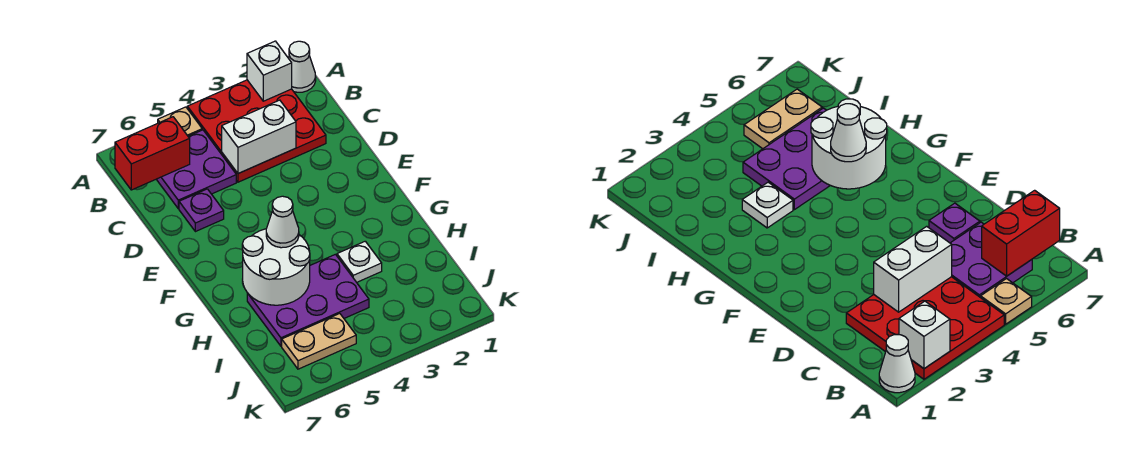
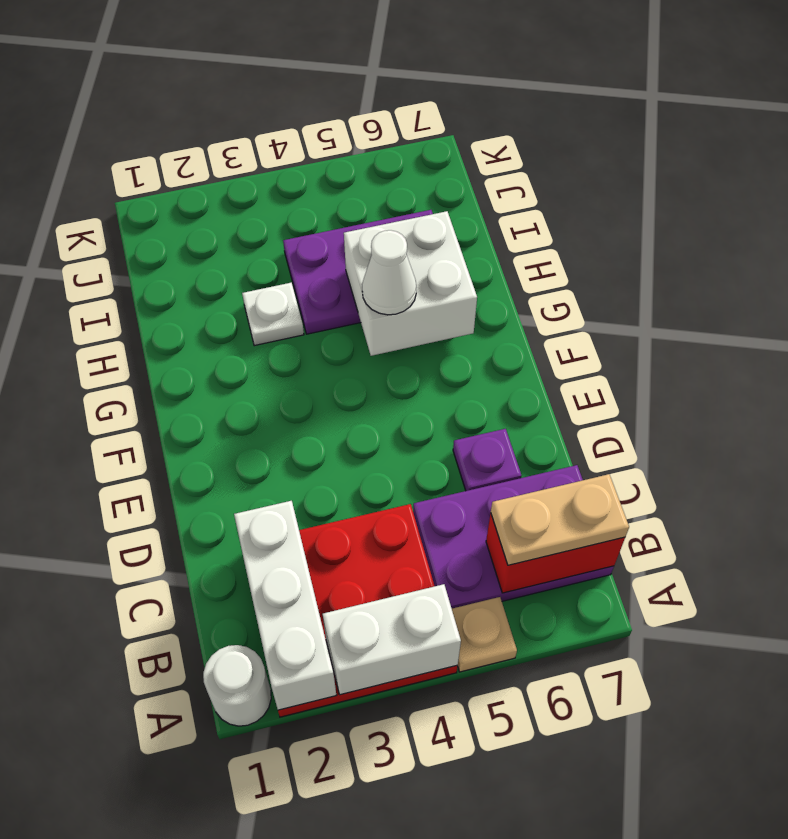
white cone A1 level 1 -> white round brick A1 level 1
white brick A2 level 2 -> white brick A2:C2 level 2
purple plate B5:C6 level 1 -> purple plate B5:C7 level 1
white brick C3:C4 level 2 -> white brick A3:A4 level 2
white round brick G5:H6 level 2 -> white brick G5:H6 level 2
tan plate J5:J6 level 1 -> tan plate B6:B7 level 3

